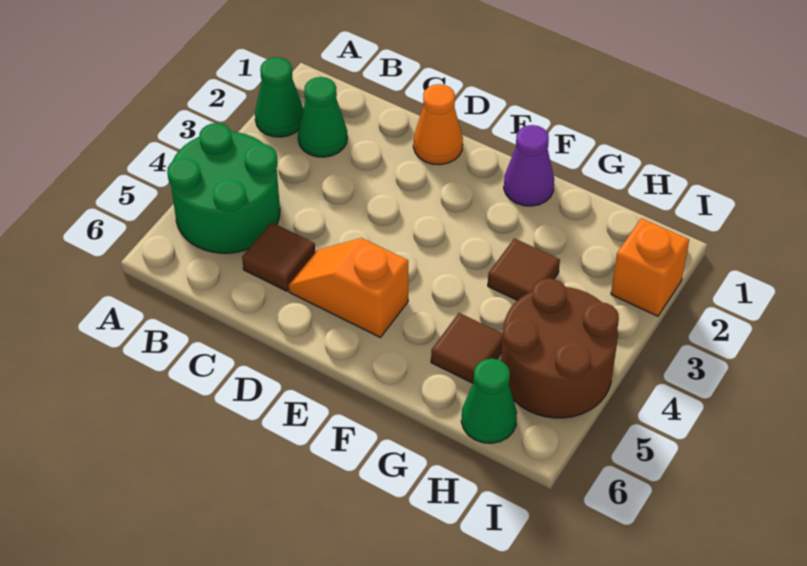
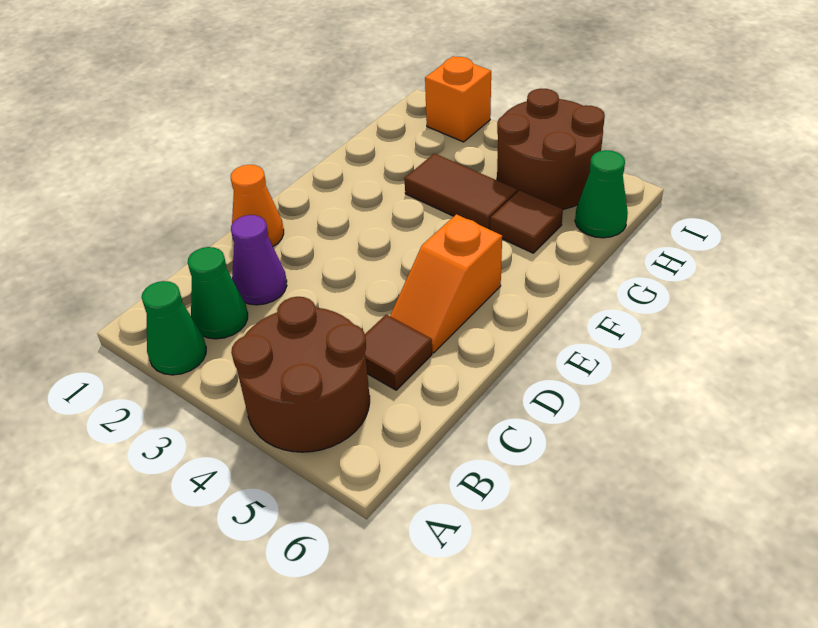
green round brick A4:B5 level 1 -> brown round brick A4:B5 level 1
purple cone F1 level 1 -> purple cone C2 level 1
brown tile G3 level 1 -> brown tile G3:G4 level 1

